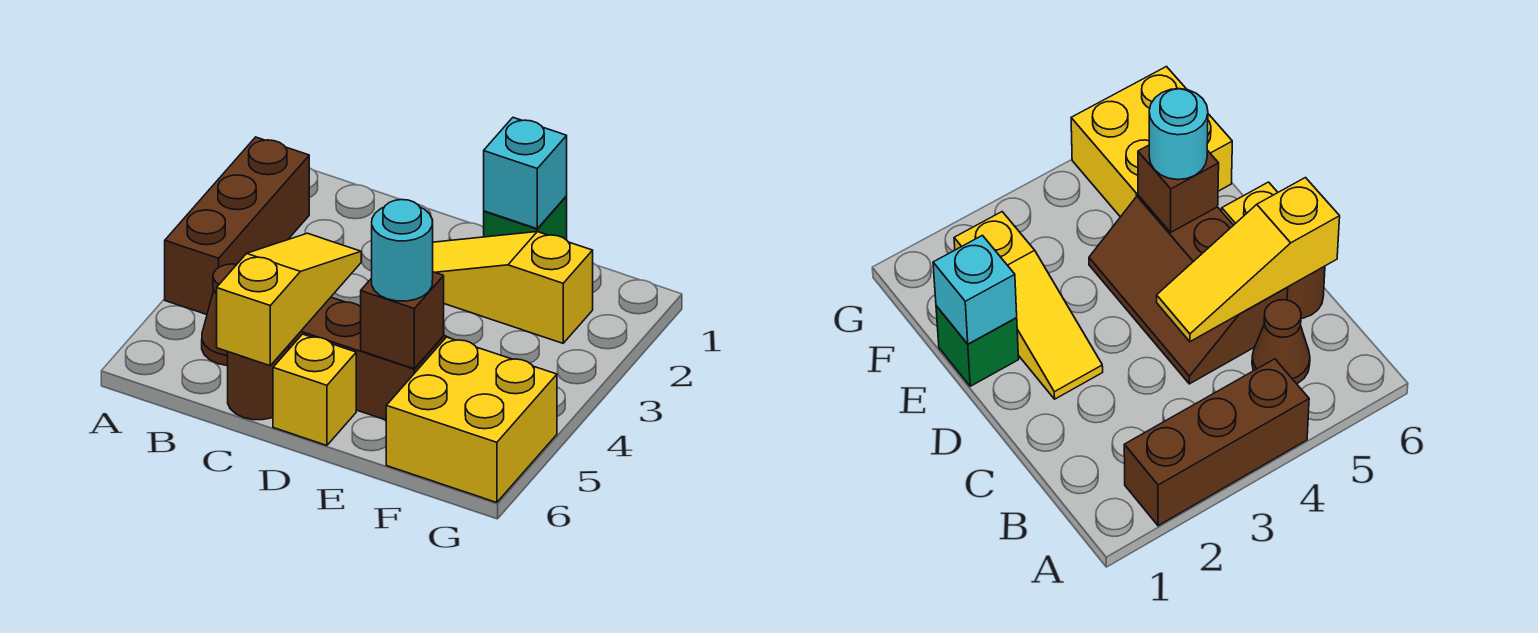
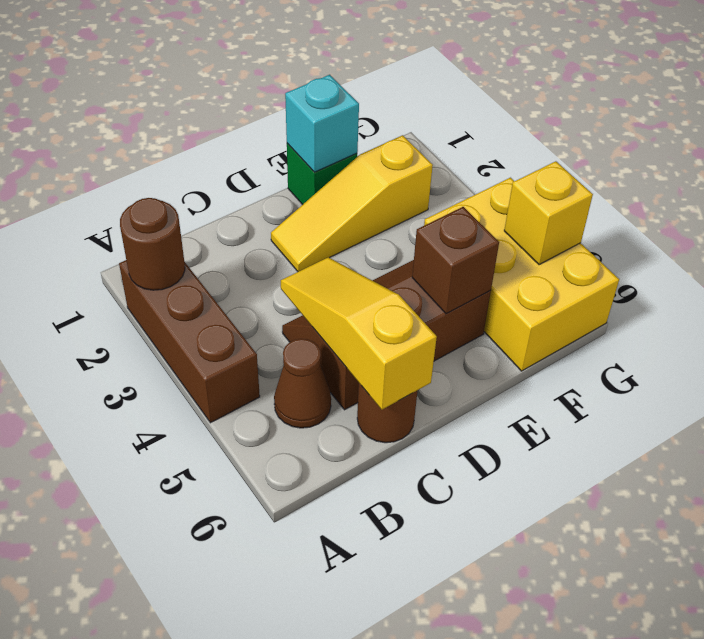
none -> brown round brick A2 level 2
yellow brick D6 level 1 -> yellow brick G5 level 2
cyan round brick E5 level 3 -> none
yellow brick F5:G6 level 1 -> yellow brick F4:G6 level 1

